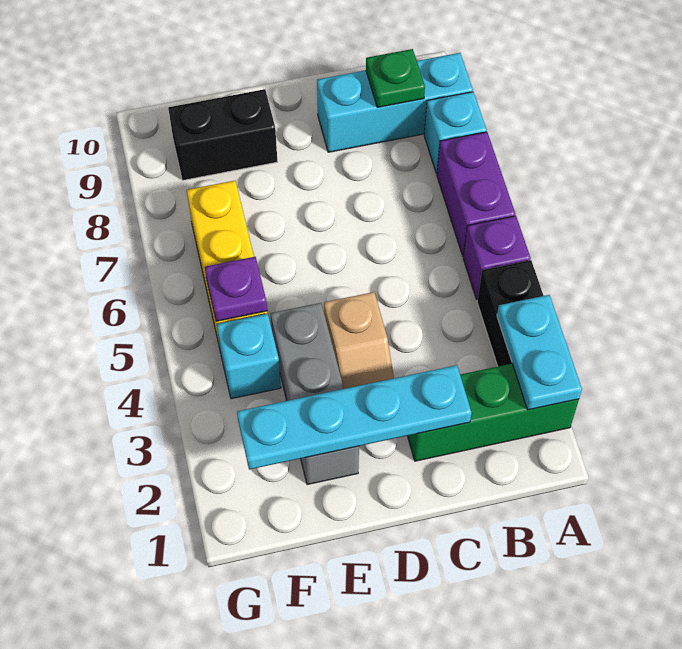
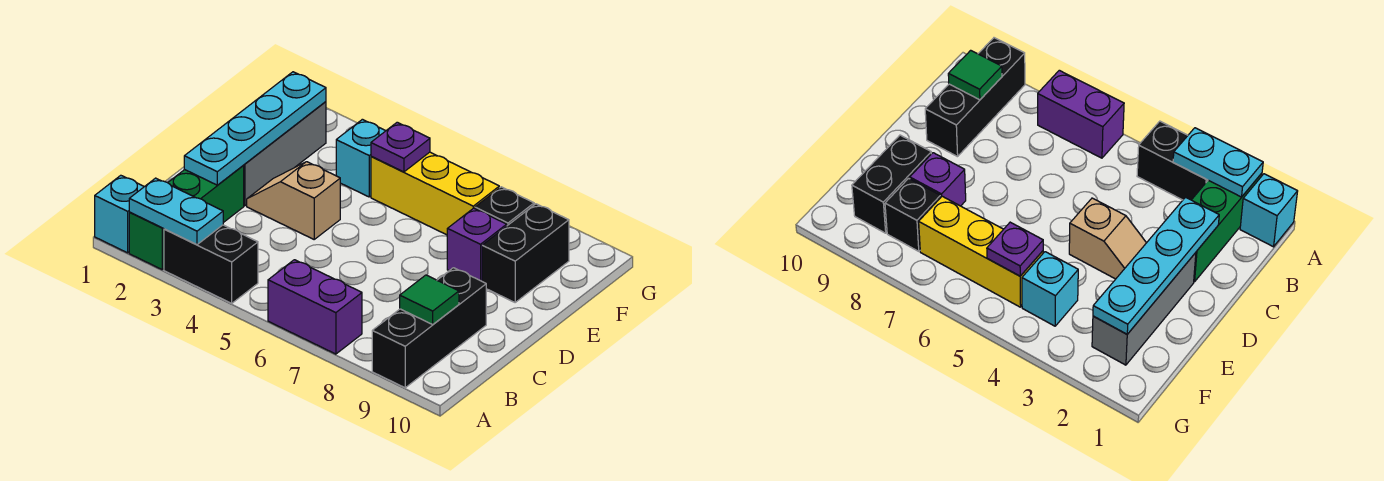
purple brick A5 level 1 -> purple brick E8 level 1
cyan brick A8 level 1 -> cyan brick A1 level 1
cyan brick A9:C9 level 1 -> black brick A9:C9 level 1
green plate B9 level 2 -> green tile B9 level 2
grey brick E2:E4 level 1 -> grey brick D2:F2 level 1
none -> black brick F8 level 1

